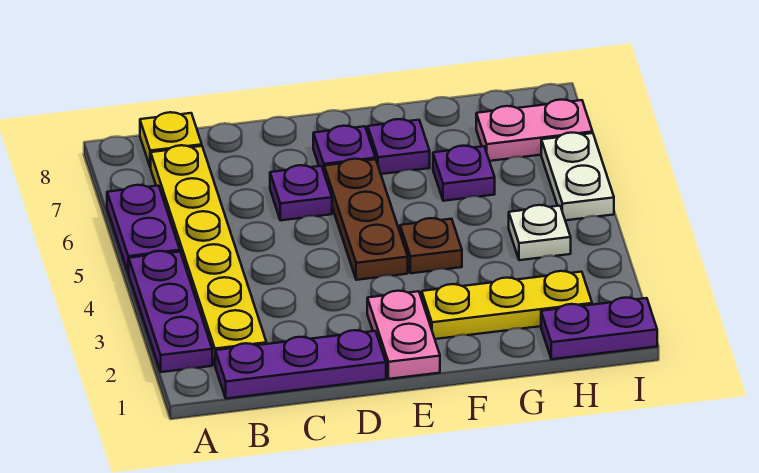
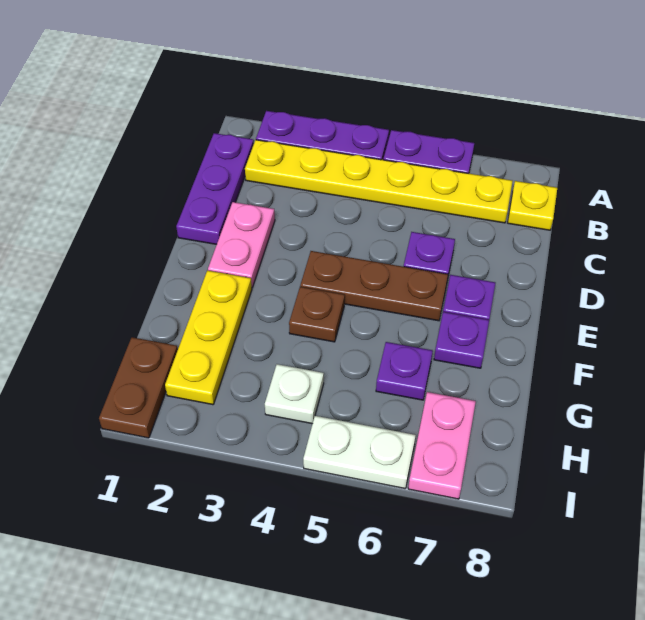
pink plate E1:E2 level 1 -> pink plate D2:E2 level 1
purple plate H1:I1 level 1 -> brown plate H1:I1 level 1

